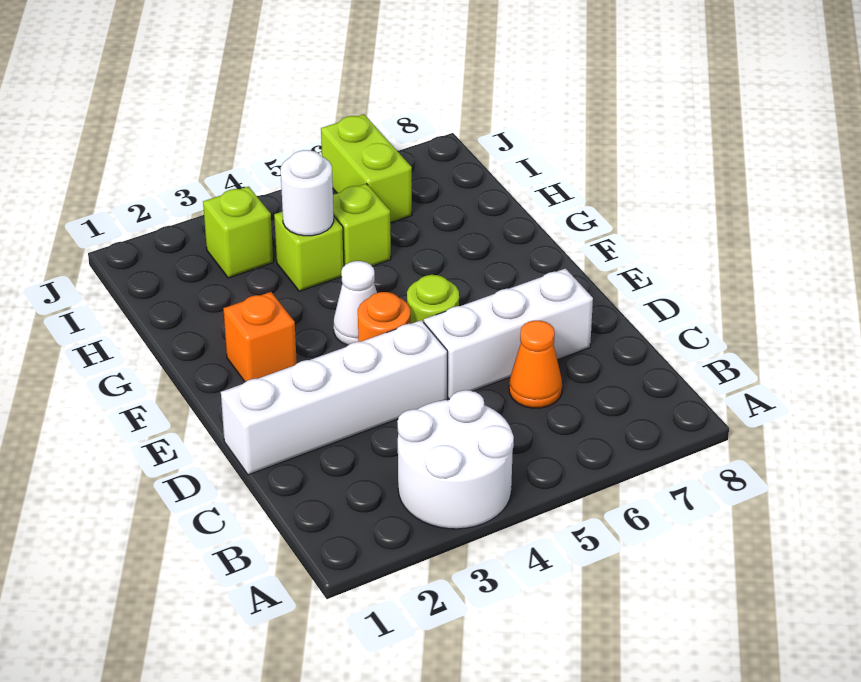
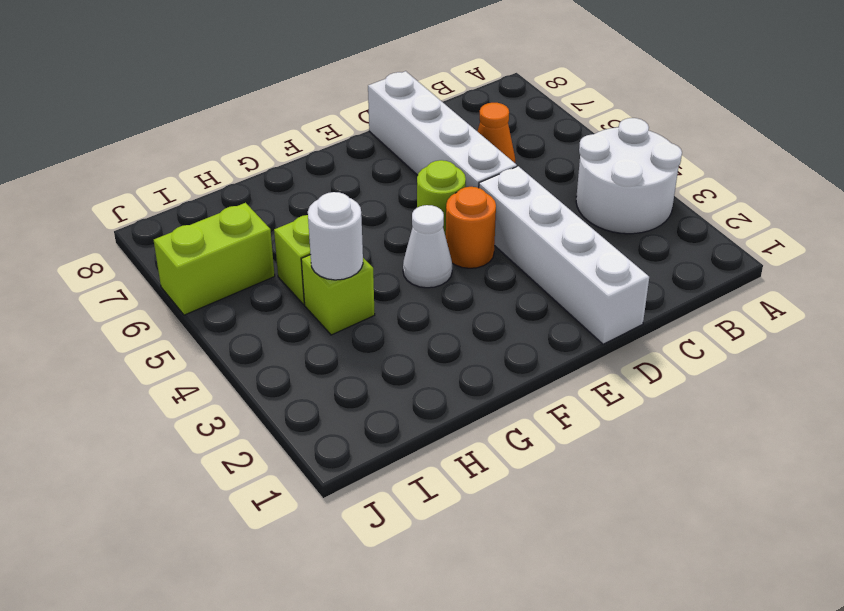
white brick D5:D7 level 1 -> white brick D5:D8 level 1
orange brick F2 level 1 -> none
lime brick I3 level 1 -> none

